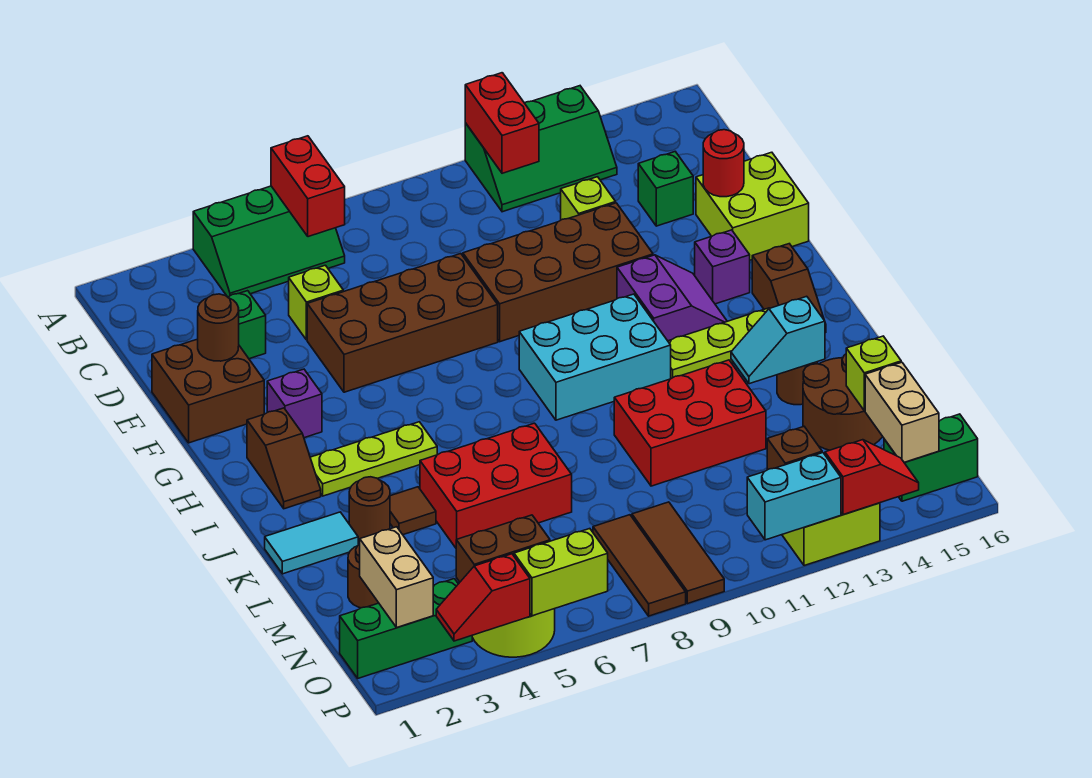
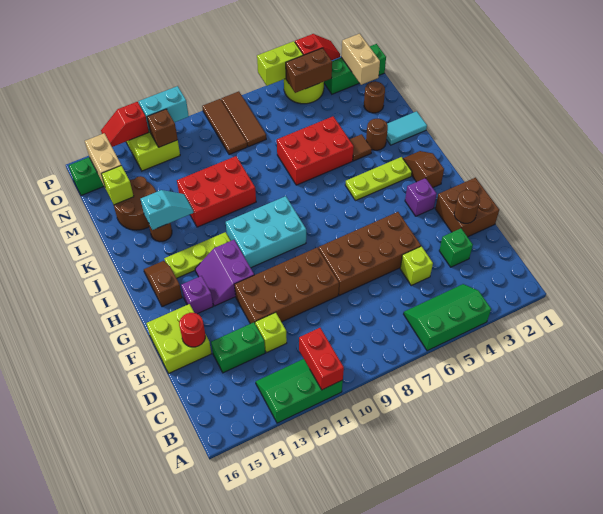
red brick A6:B6 level 2 -> none
green brick D14 level 1 -> green brick D13:D14 level 1

